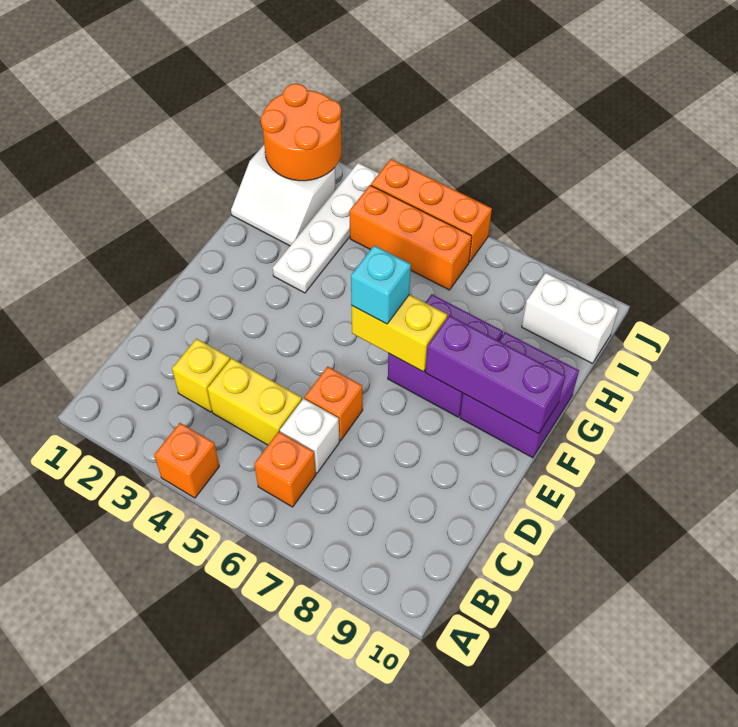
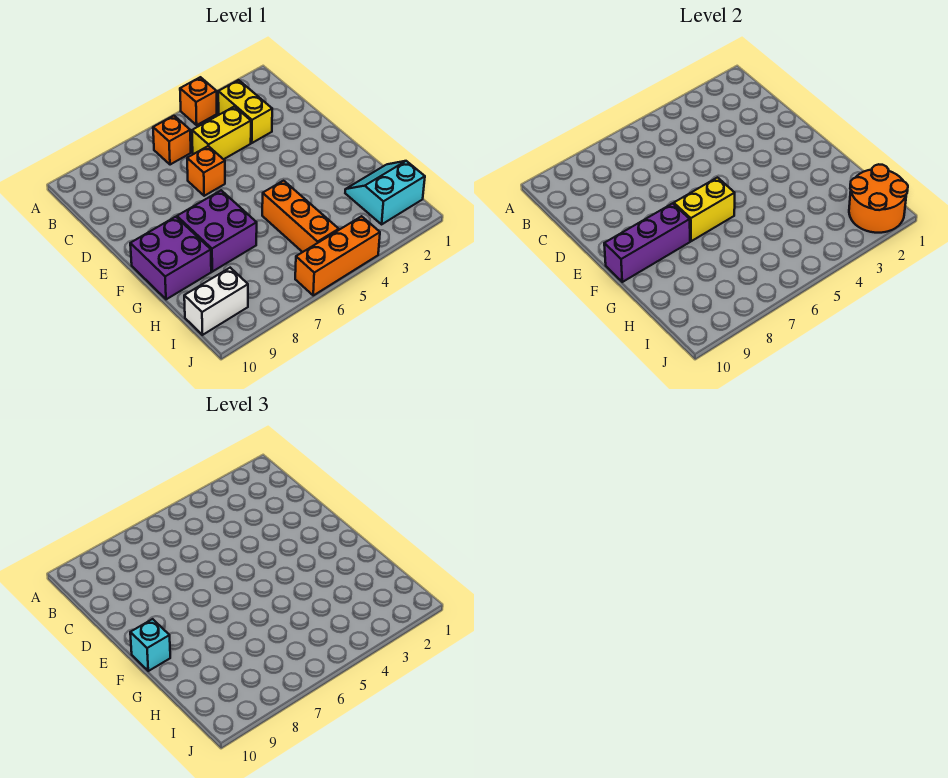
yellow brick C3 level 1 -> yellow brick B3:C3 level 1
white brick C6 level 1 -> none
cyan brick F6 level 3 -> cyan brick F10 level 3
white plate G3:J3 level 1 -> none
white slope H1:I2 level 1 top I -> cyan slope H1:I2 level 1 top I
orange brick I4:I6 level 1 -> orange brick G5:I5 level 1

